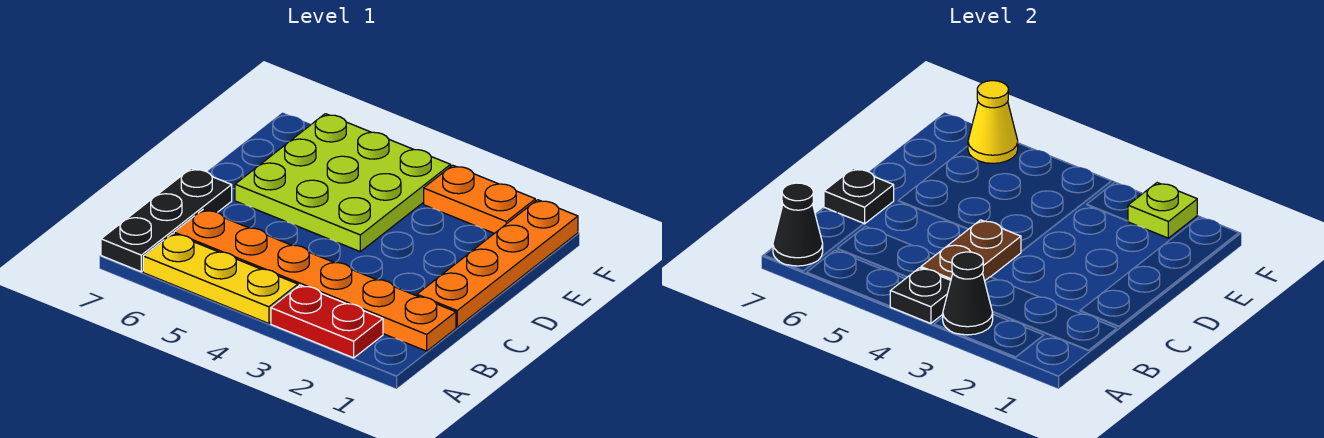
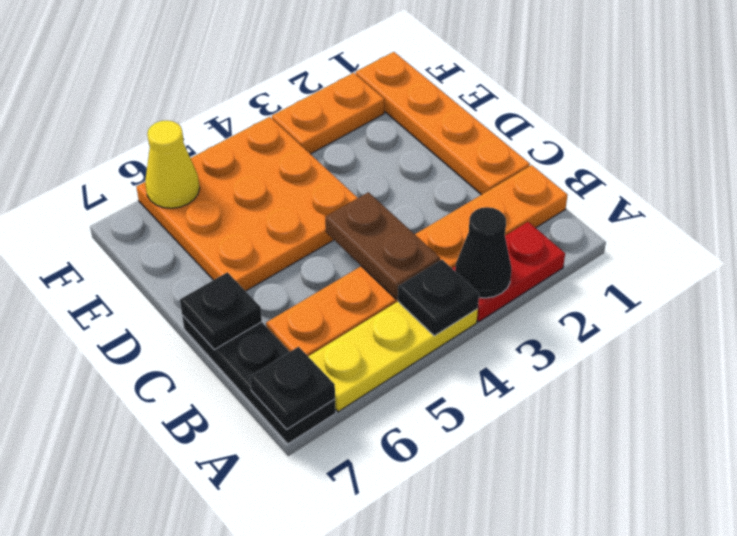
black cone A7 level 2 -> black plate A7 level 2
lime plate D4:F6 level 1 -> orange plate D4:F6 level 1
lime plate F2 level 2 -> none

